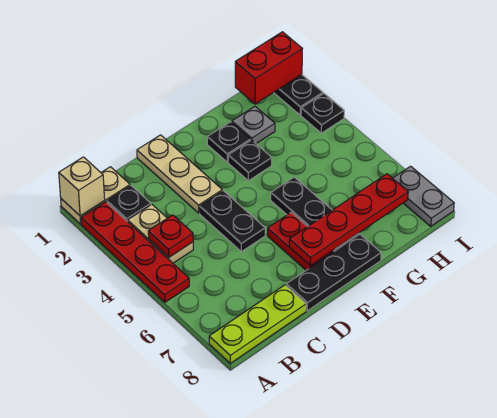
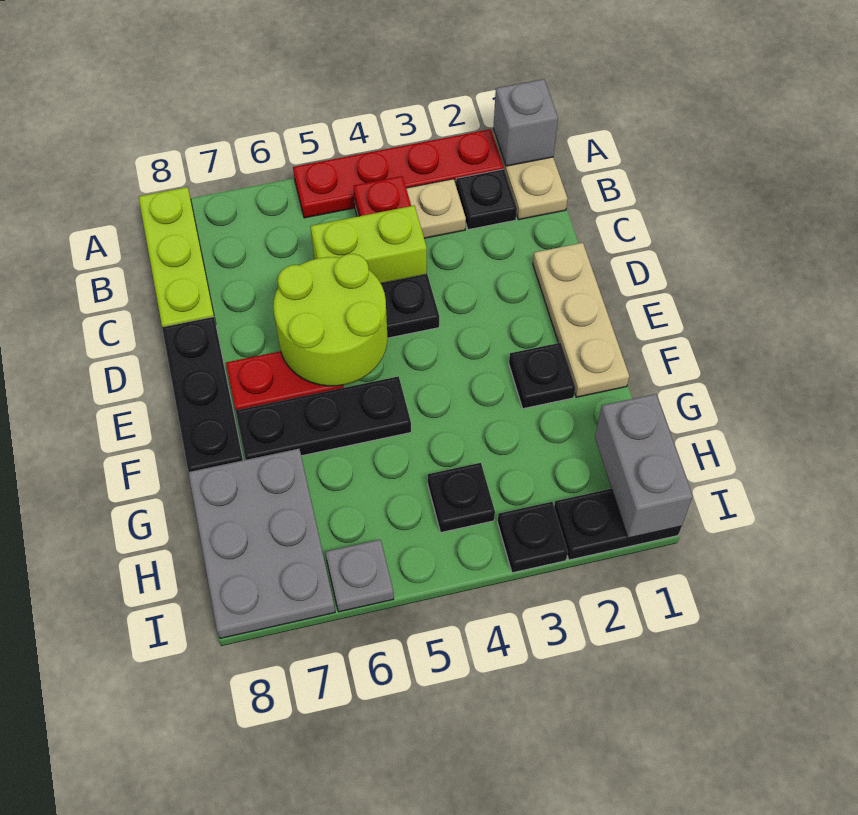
tan brick A1 level 2 -> grey brick A1 level 2
none -> lime brick C4:C5 level 1
tan plate D1:D3 level 1 -> tan plate D1:F1 level 1
none -> lime round brick D5:E6 level 2
red plate E7:H7 level 2 -> none
black plate F3 level 1 -> black plate H4 level 1
grey plate G2 level 1 -> grey plate I6 level 1
red brick H1:I1 level 2 -> grey brick H1:I1 level 2
grey plate I7:I8 level 1 -> grey plate G7:I8 level 1

